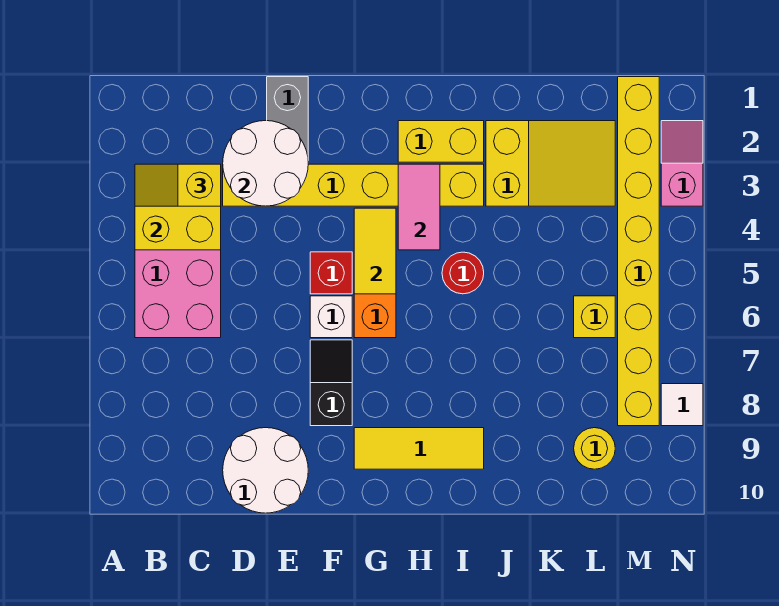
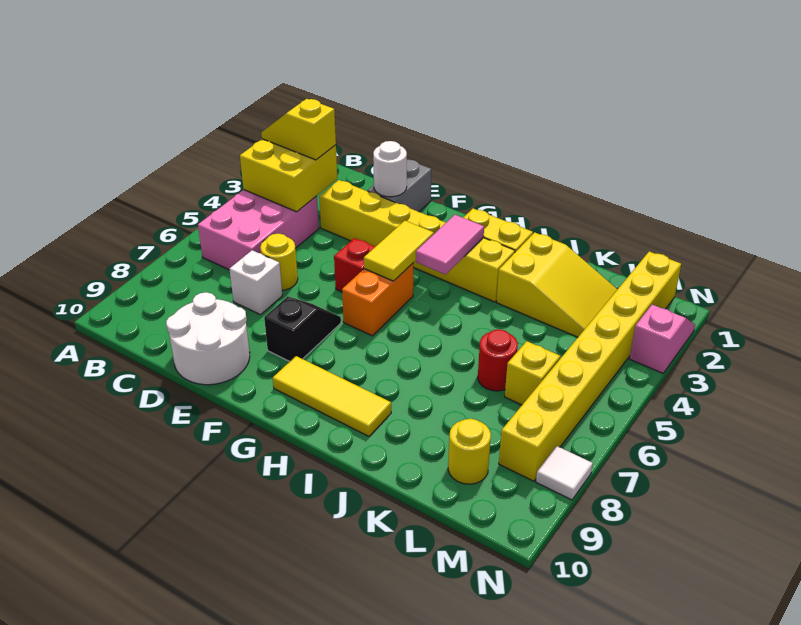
white round brick D2:E3 level 2 -> white round brick E2 level 2
none -> yellow round brick D6 level 1
white brick F6 level 1 -> white brick D7 level 1
red round brick I5 level 1 -> red round brick K6 level 1

